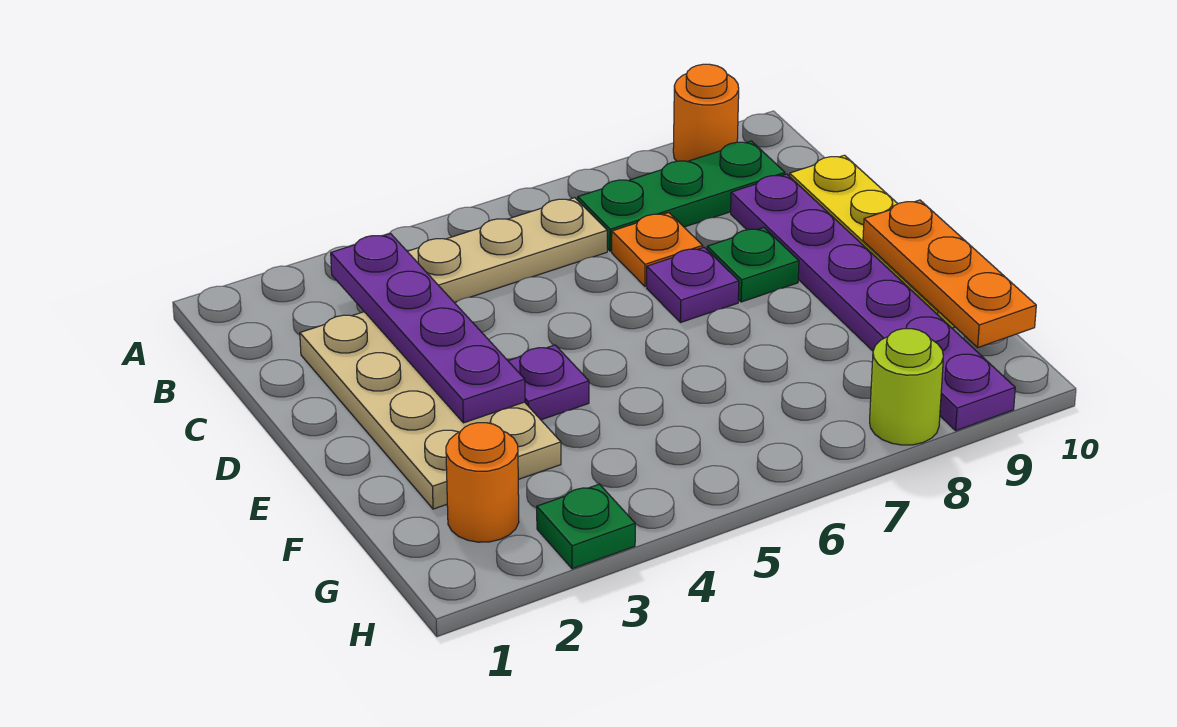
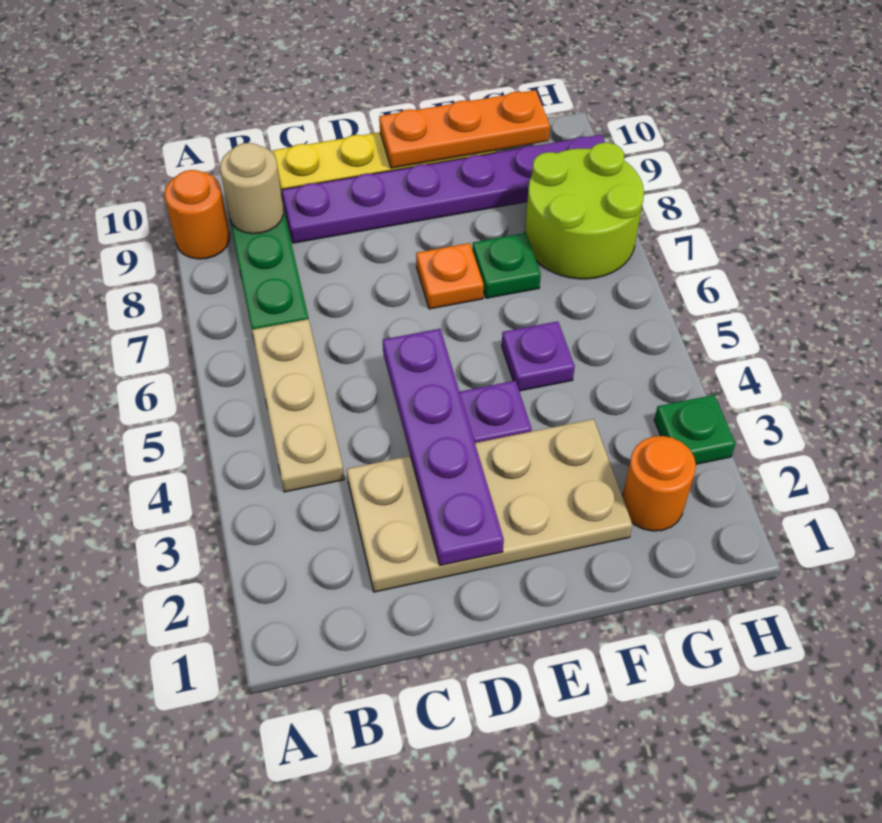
purple plate B3:E3 level 2 -> purple plate D2:D5 level 2
none -> tan round brick B9 level 2
orange plate C7 level 1 -> orange plate E7 level 1
purple plate D7 level 1 -> purple plate F5 level 1
green plate D8 level 1 -> green plate F7 level 1
lime round brick H8 level 1 -> lime round brick G7:H8 level 1

